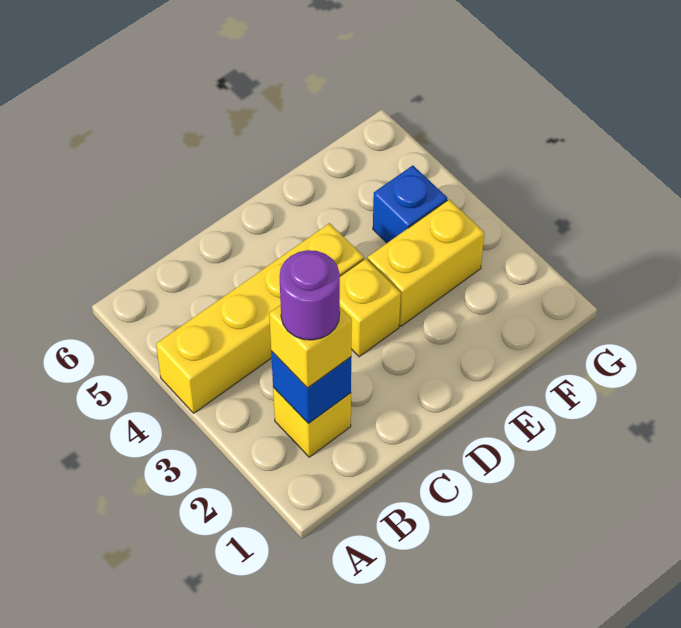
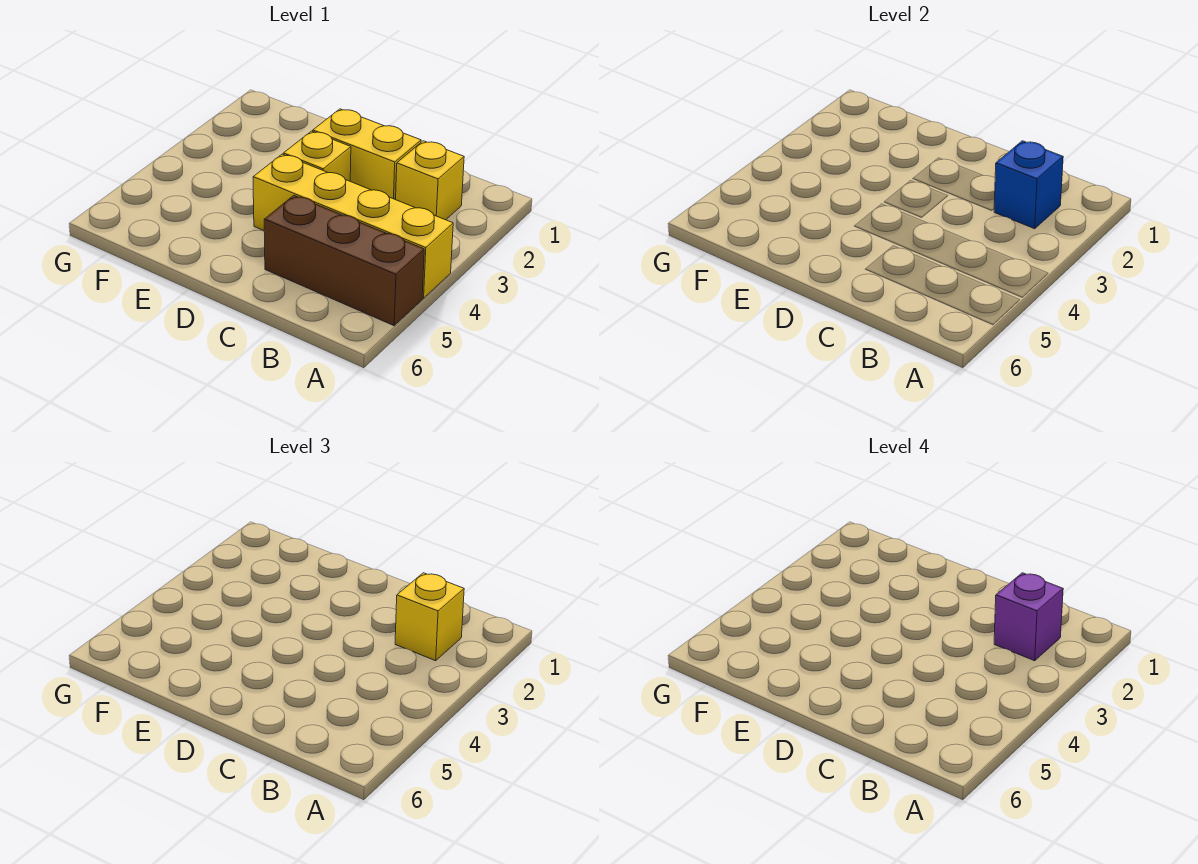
none -> brown brick A5:C5 level 1
purple round brick B2 level 4 -> purple brick B2 level 4
yellow brick E3:F3 level 1 -> yellow brick C2:D2 level 1
blue brick F4 level 1 -> none

